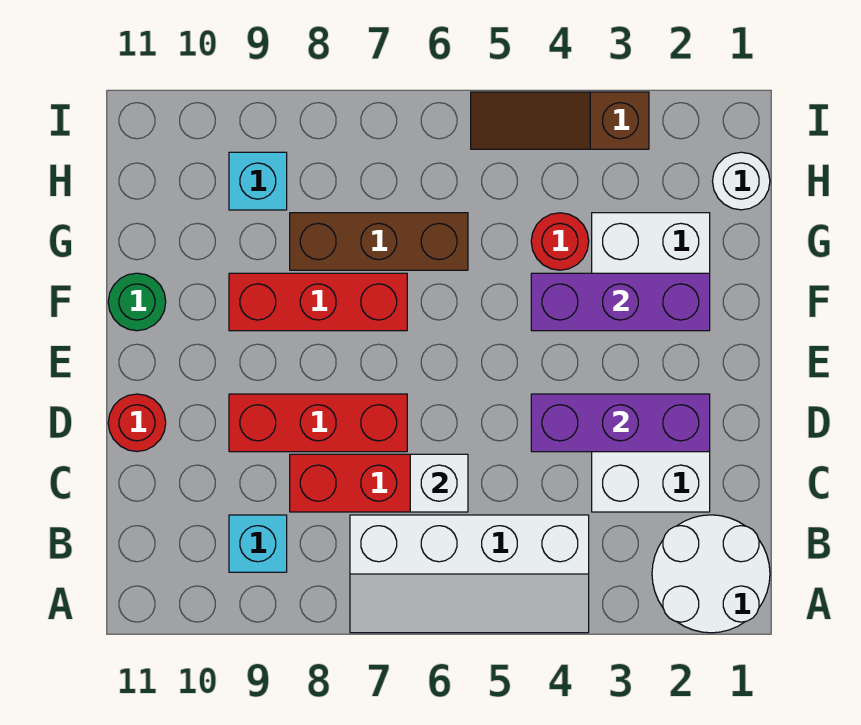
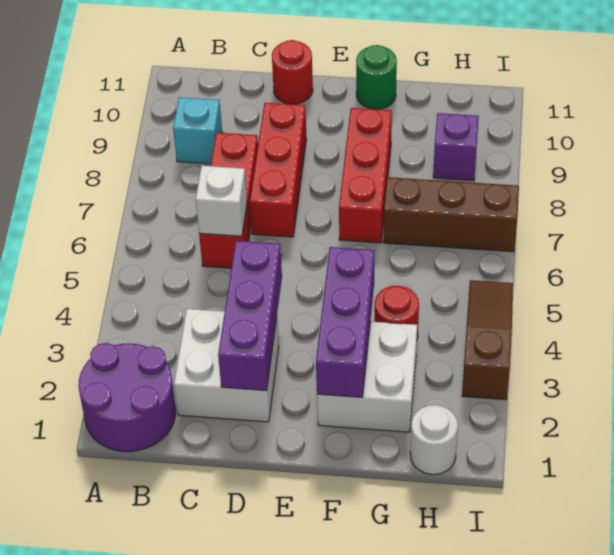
white round brick A1:B2 level 1 -> purple round brick A1:B2 level 1
white slope A4:B7 level 1 top B -> none
brown brick G6:G8 level 1 -> brown brick G7:I7 level 1
cyan brick H9 level 1 -> purple brick H9 level 1

